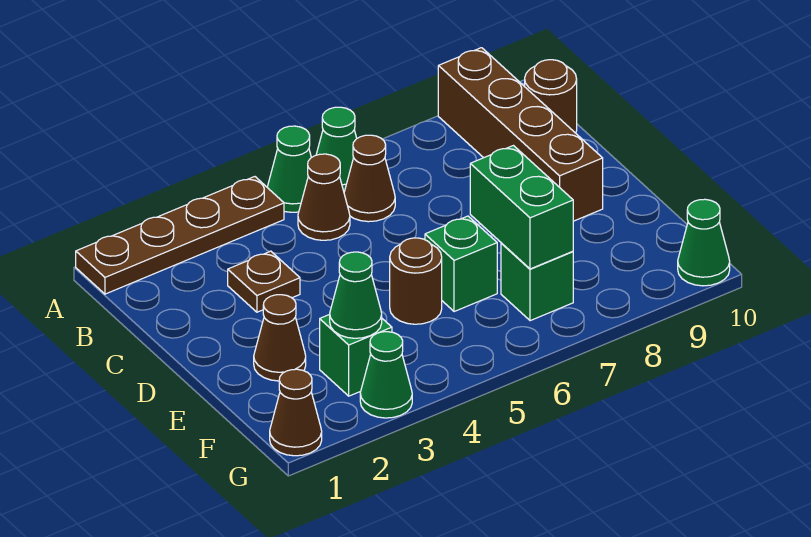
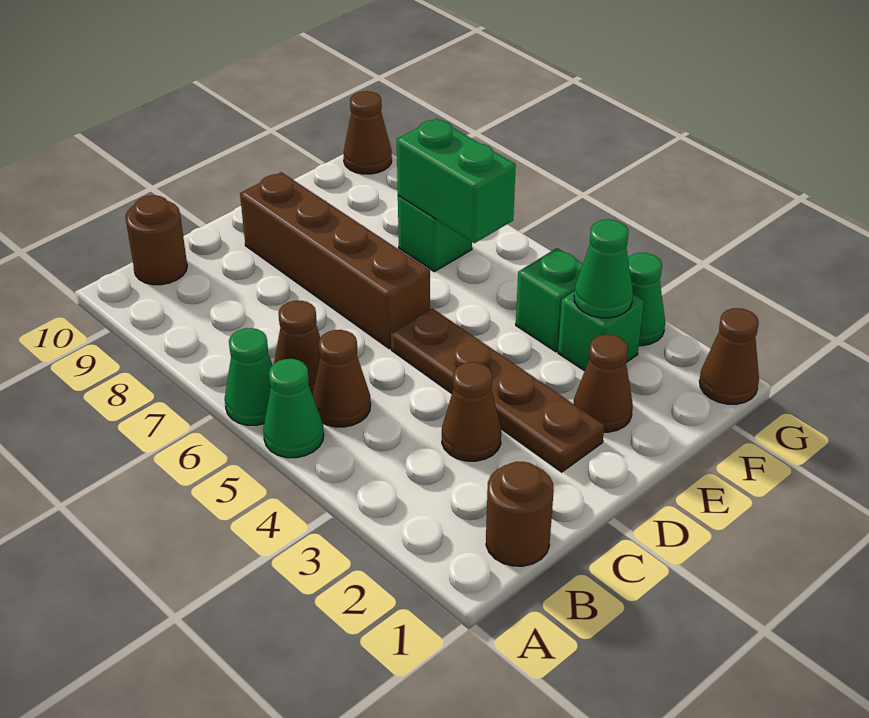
brown plate A1:A4 level 1 -> brown plate D2:D5 level 1
brown brick A9:D9 level 1 -> brown brick D6:D9 level 1
brown plate C3 level 1 -> brown cone C3 level 1
brown round brick E5 level 1 -> brown round brick B1 level 1
green brick E6 level 1 -> green brick F4 level 1
green brick E7:F7 level 2 -> green brick F6:F7 level 2
green cone G10 level 1 -> brown cone G10 level 1

